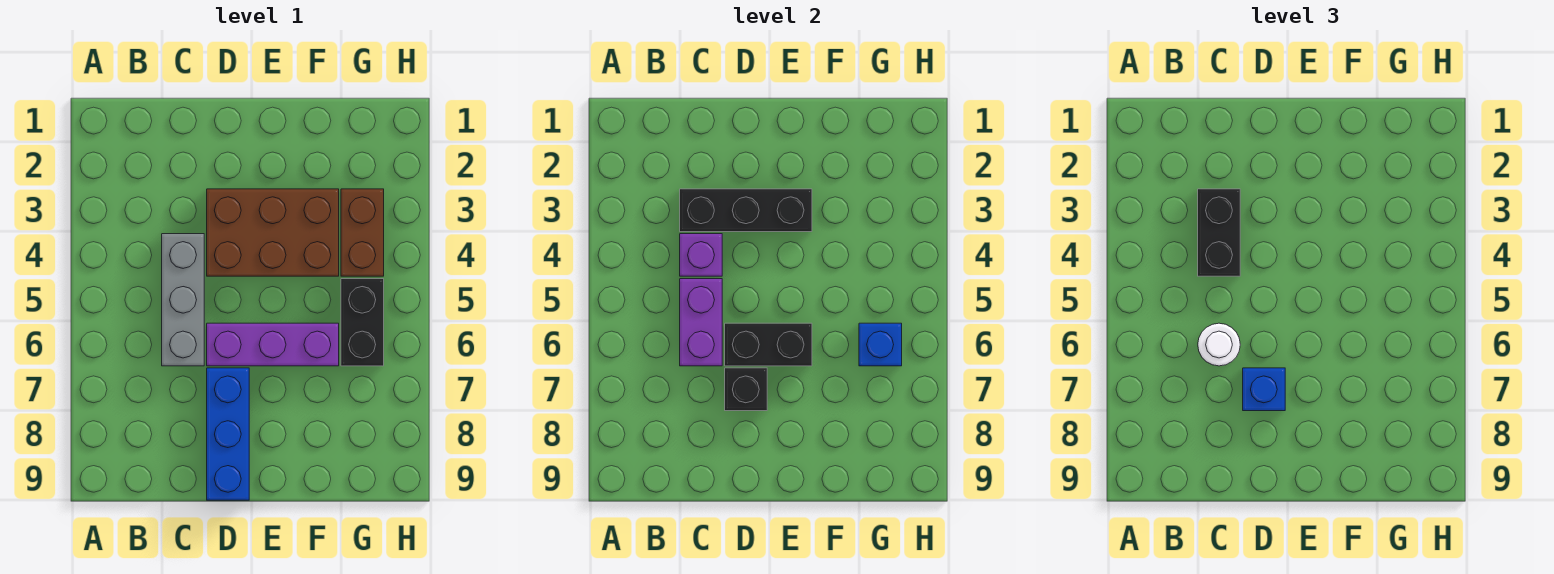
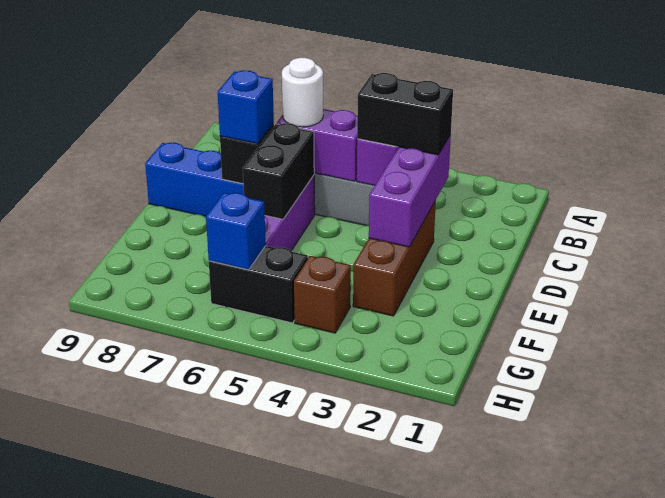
black brick C3:E3 level 2 -> purple brick C3:E3 level 2
brown brick D3:F4 level 1 -> brown brick D3:F3 level 1
brown brick G3:G4 level 1 -> brown brick G4 level 1

